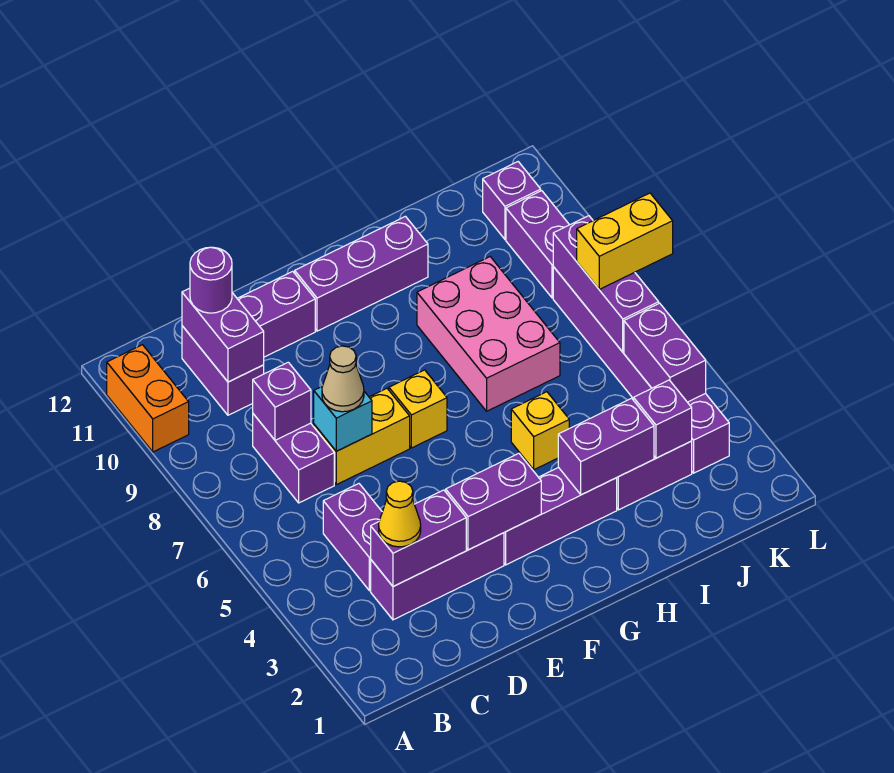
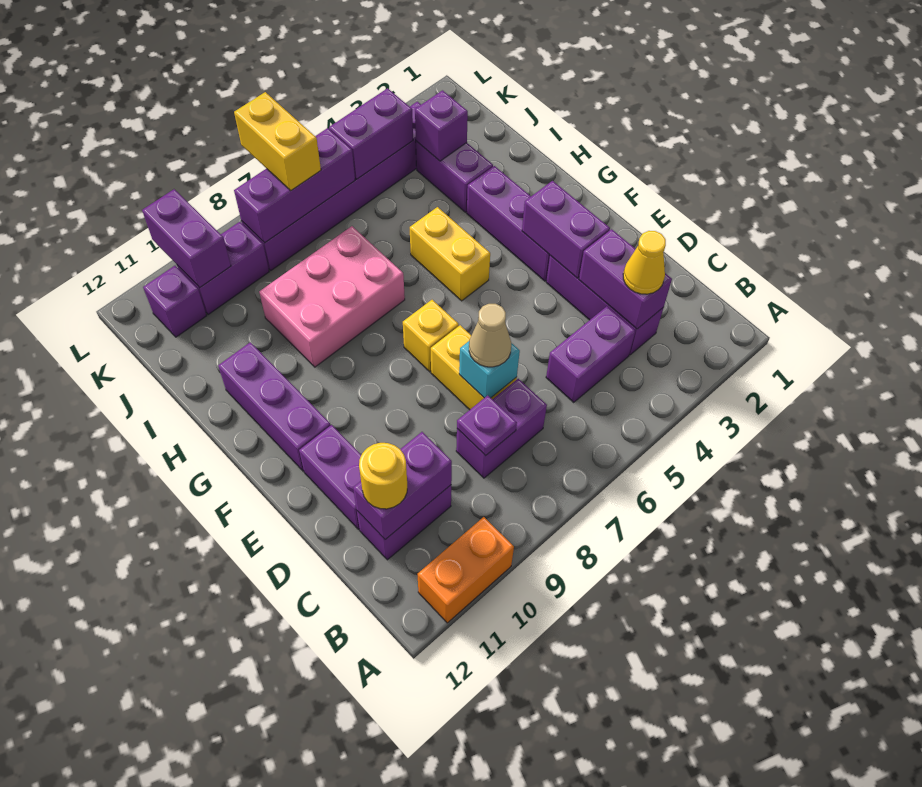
purple brick C8 level 2 -> purple plate C8 level 2
purple round brick C11 level 3 -> yellow round brick C11 level 3
purple brick H3:I3 level 2 -> purple brick K10:L10 level 2
yellow brick H5 level 1 -> yellow brick G5:H5 level 1

